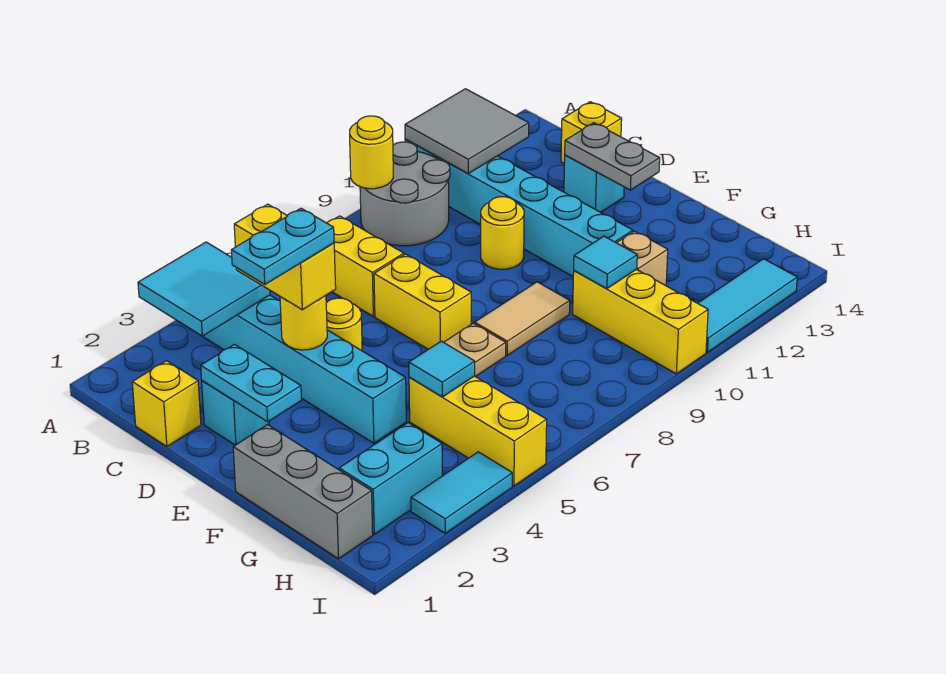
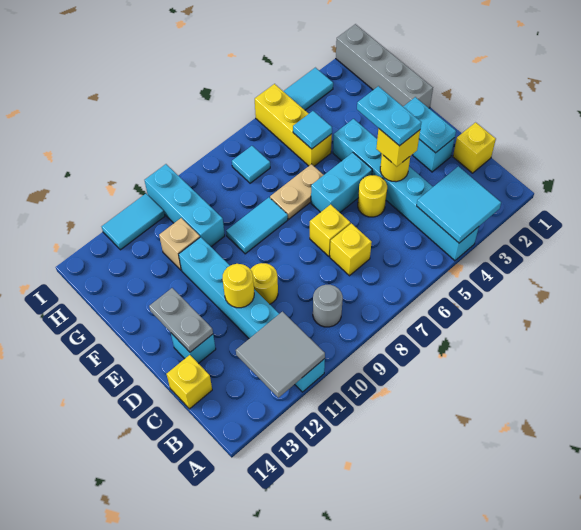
grey round brick A9:B10 level 1 -> grey round brick B9 level 1
yellow round brick A9 level 2 -> yellow round brick D11 level 2
yellow brick B7:C7 level 1 -> yellow brick C7 level 1
yellow brick C4:D4 level 3 -> yellow brick D4 level 3
cyan plate D3:D4 level 4 -> cyan plate D4:E4 level 4
yellow brick D7:E7 level 1 -> yellow brick D7 level 1
grey brick F1:H1 level 1 -> grey brick F1:I1 level 1
tan tile F8:F9 level 1 -> cyan tile F8:F9 level 1
yellow brick G10:I10 level 1 -> cyan brick G10:I10 level 1
cyan tile G10 level 2 -> cyan tile H7 level 1
cyan brick H2:H3 level 1 -> cyan brick E5:E6 level 1
cyan tile I11:I13 level 1 -> cyan tile I11:I12 level 1

